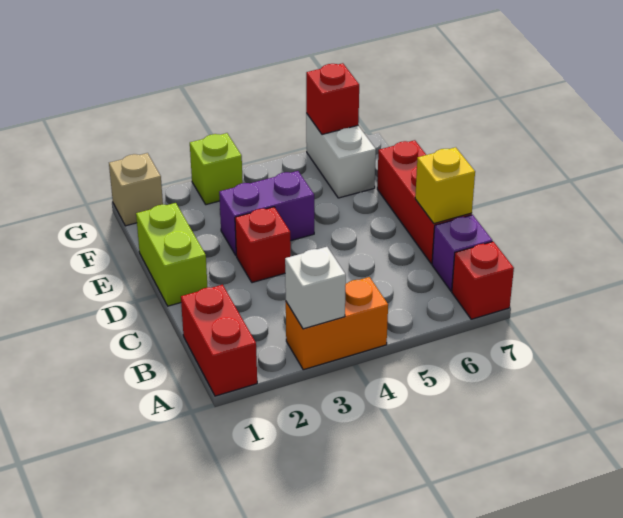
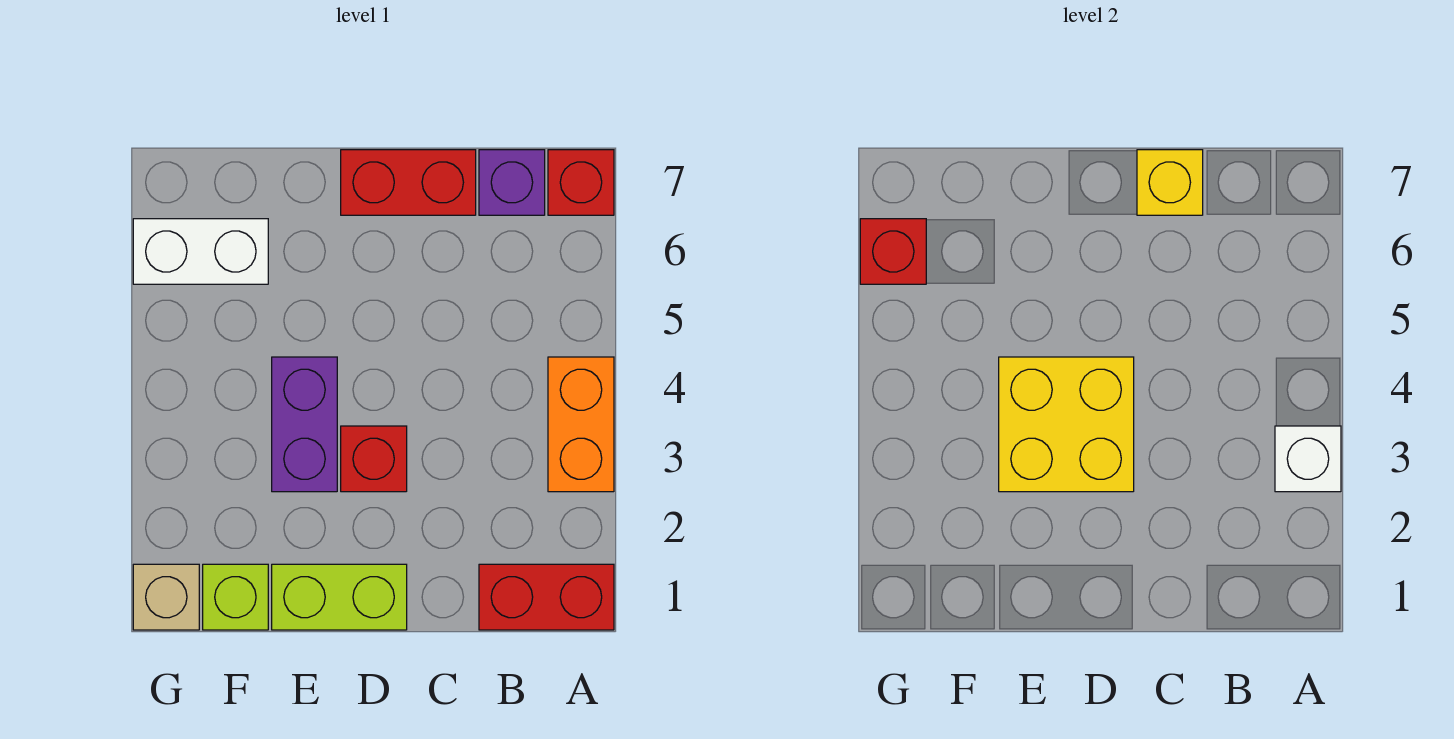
red brick C7:E7 level 1 -> red brick C7:D7 level 1
none -> yellow brick D3:E4 level 2
lime brick G3 level 1 -> lime brick F1 level 1

